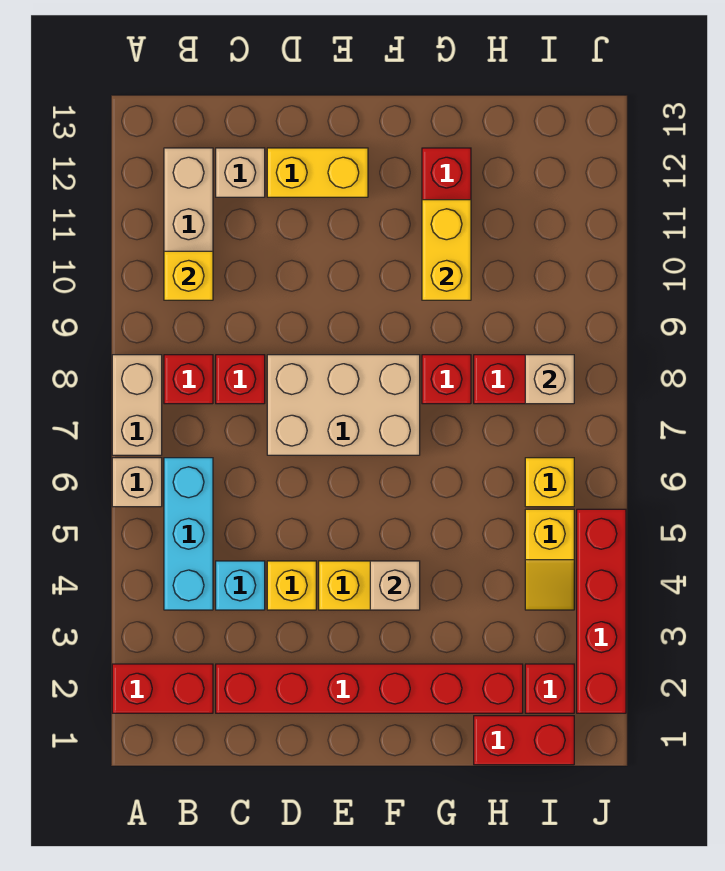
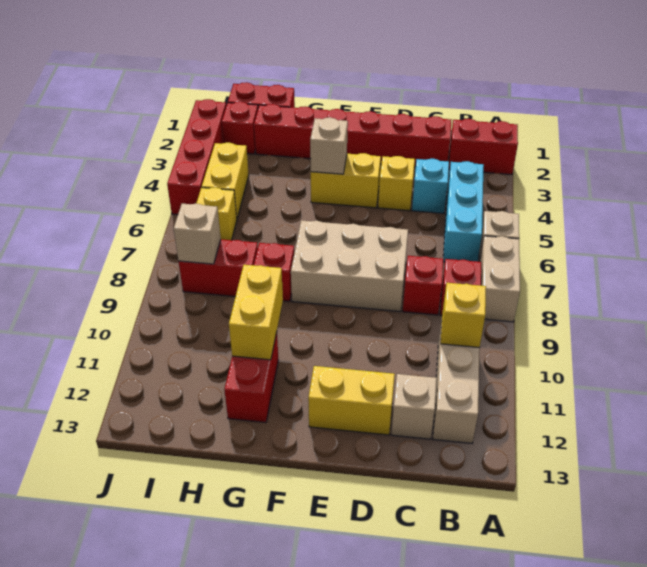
yellow slope I4:I5 level 1 top 5 -> yellow brick I4:I5 level 1

